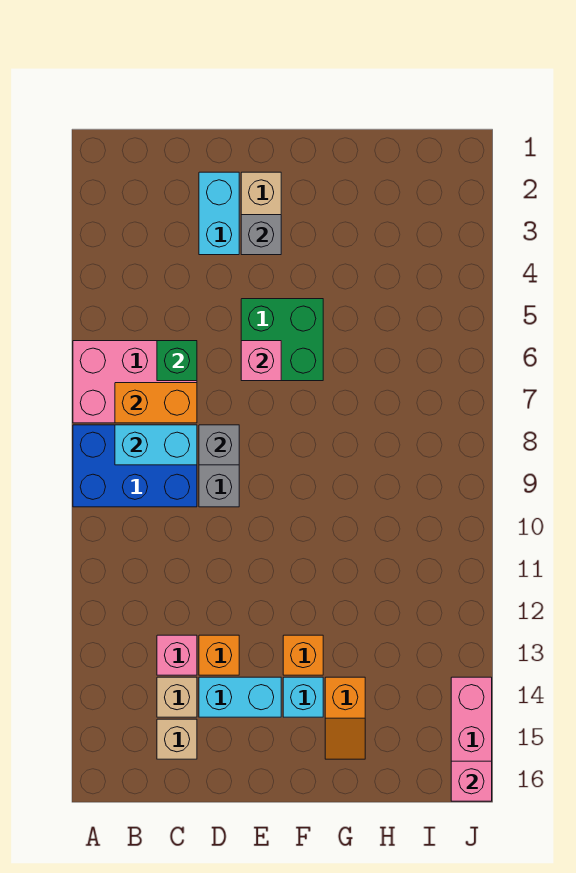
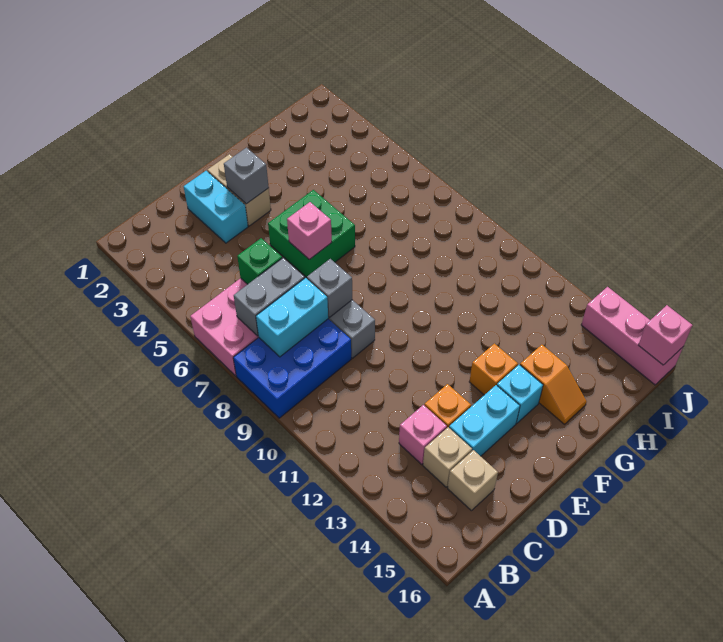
orange brick B7:C7 level 2 -> grey brick B7:C7 level 2

